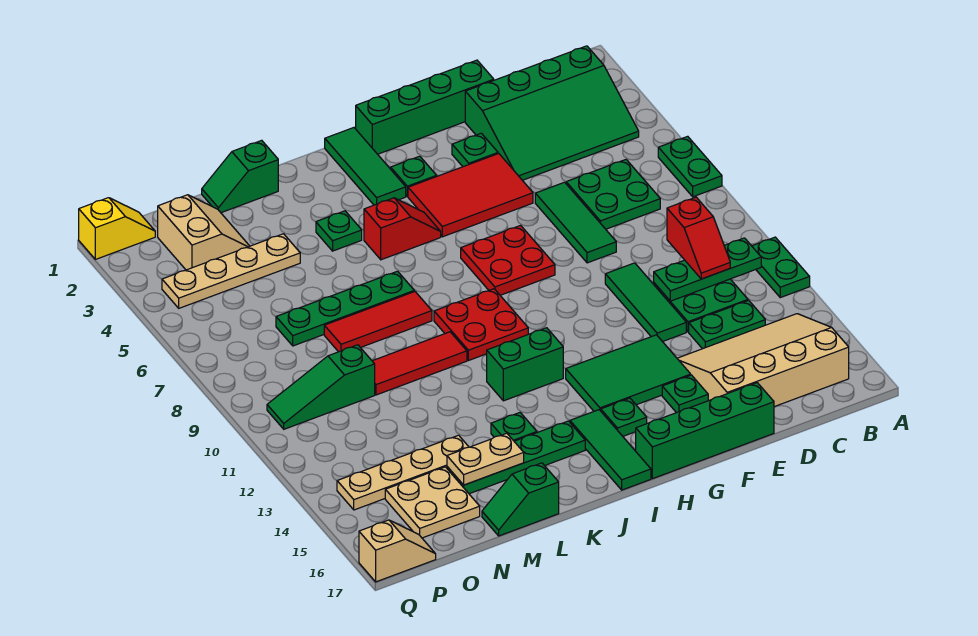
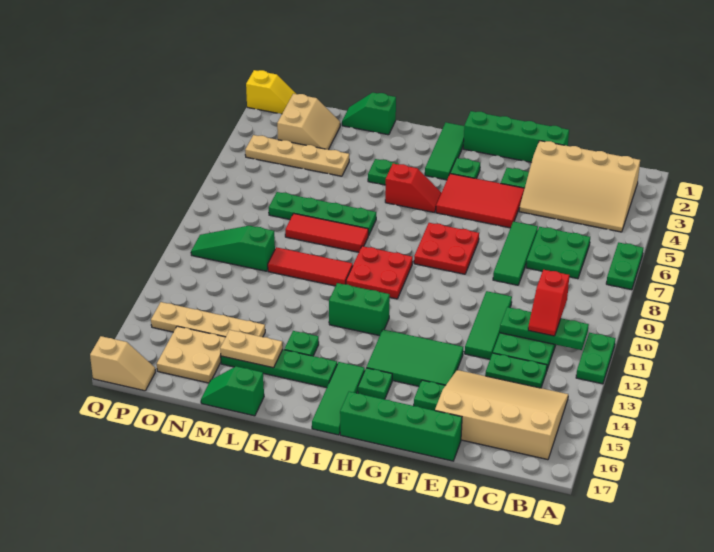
green slope B2:E4 level 1 top 2 -> tan slope B2:E4 level 1 top 2

